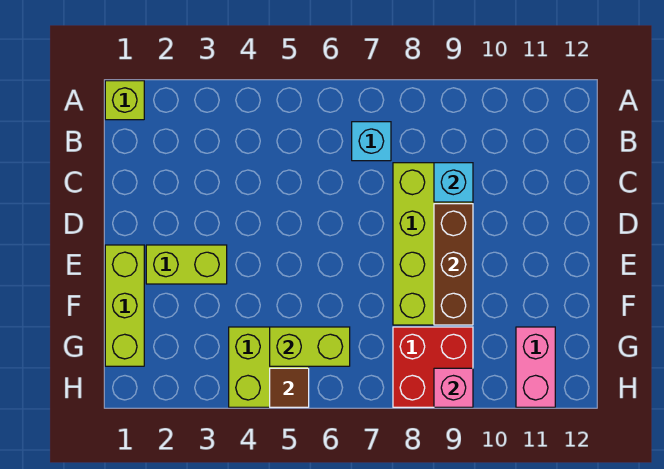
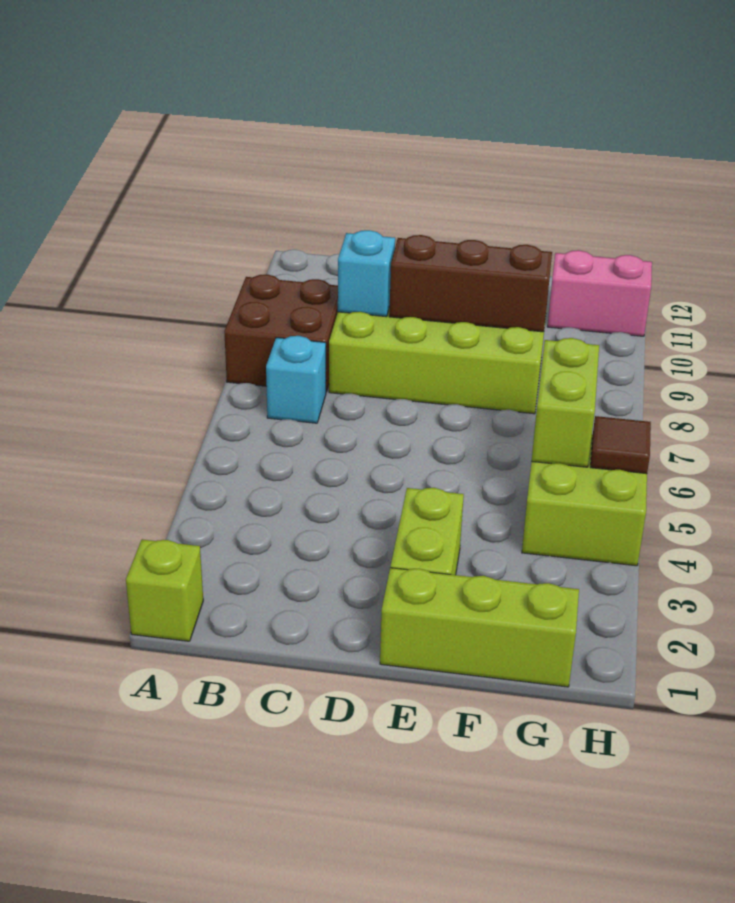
none -> brown brick A8:B9 level 1
red brick G8:H9 level 1 -> none
pink brick H9 level 2 -> none

